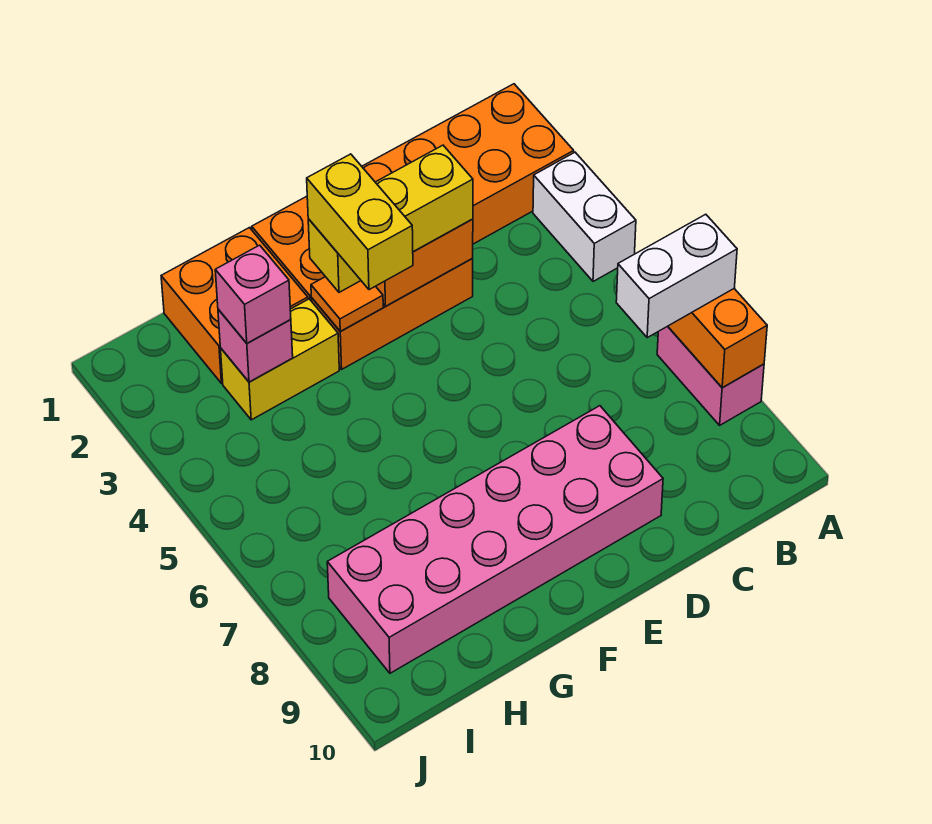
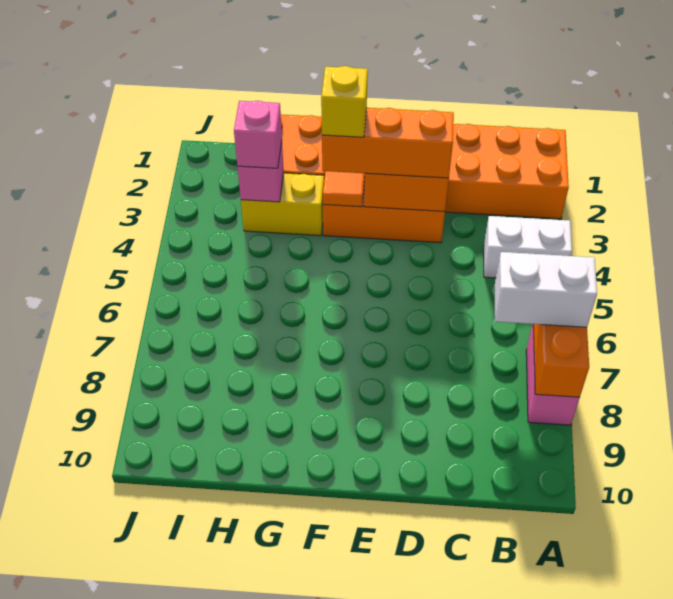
white brick A3:A4 level 1 -> white brick A4:B4 level 1
yellow brick D3:F3 level 3 -> orange brick D3:F3 level 3
pink brick D8:I9 level 1 -> none
yellow brick F3:F4 level 4 -> yellow brick F3 level 4

